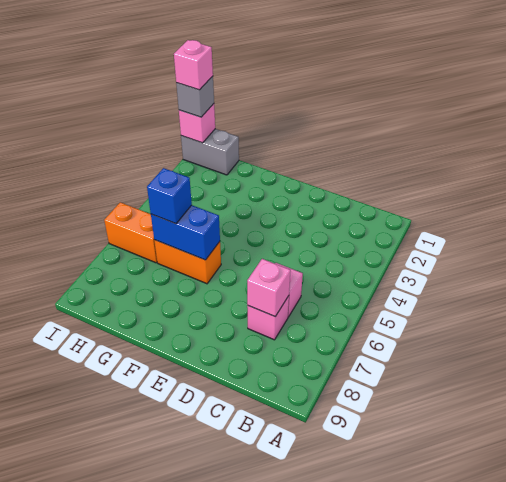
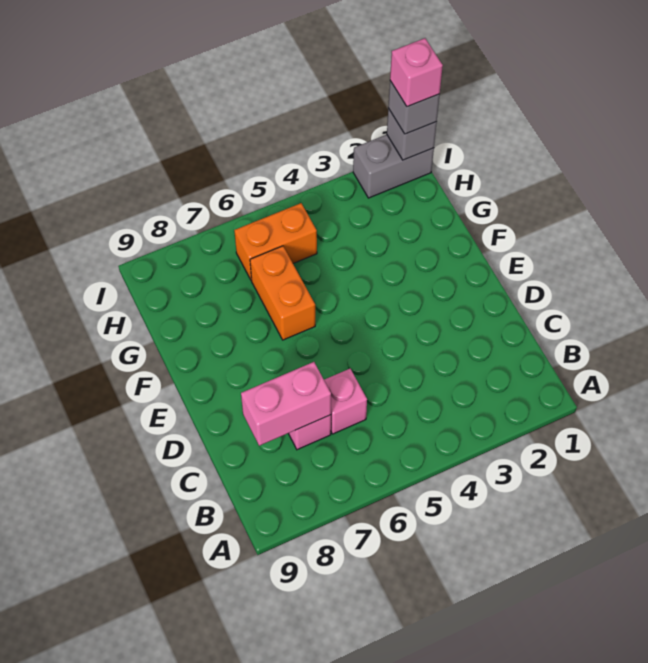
pink brick C7 level 2 -> pink brick C7:C8 level 2
blue brick F6:G6 level 2 -> none
blue brick G6 level 3 -> none
grey brick H1:I1 level 1 -> grey brick I1:I2 level 1
orange brick H6:I6 level 1 -> orange brick H5:H6 level 1
pink brick I1 level 2 -> grey brick I1 level 2

